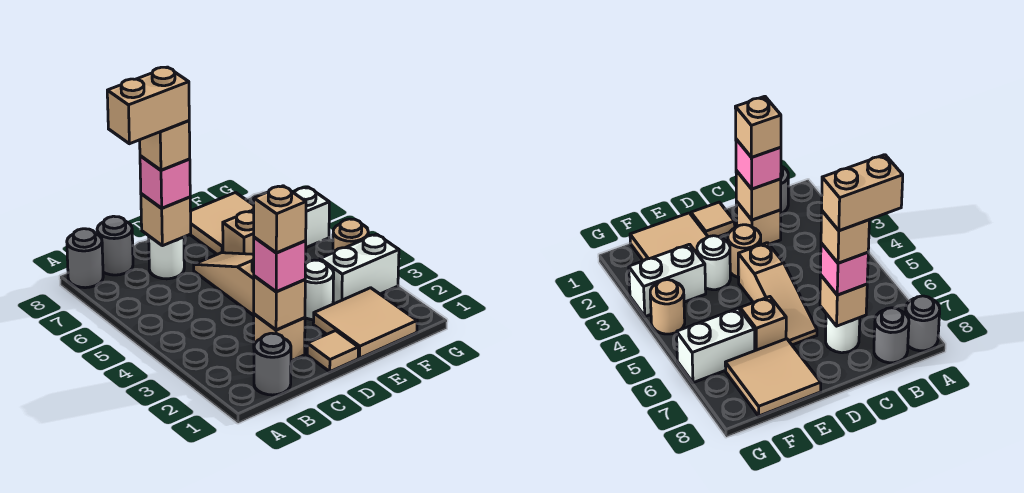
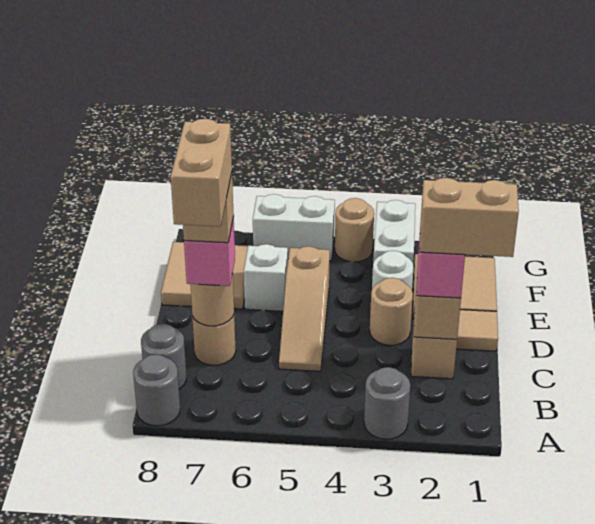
grey round brick B1 level 1 -> grey round brick A3 level 1
tan brick C2 level 4 -> tan brick C1:C2 level 4
white round brick C7 level 1 -> tan round brick C7 level 1
tan brick C7 level 2 -> tan round brick C7 level 2
tan slope D4:D6 level 1 top 4 -> tan slope C5:E5 level 1 top E
tan brick E6 level 1 -> white brick E6 level 1
white brick F6:G6 level 1 -> white brick G5:G6 level 1

